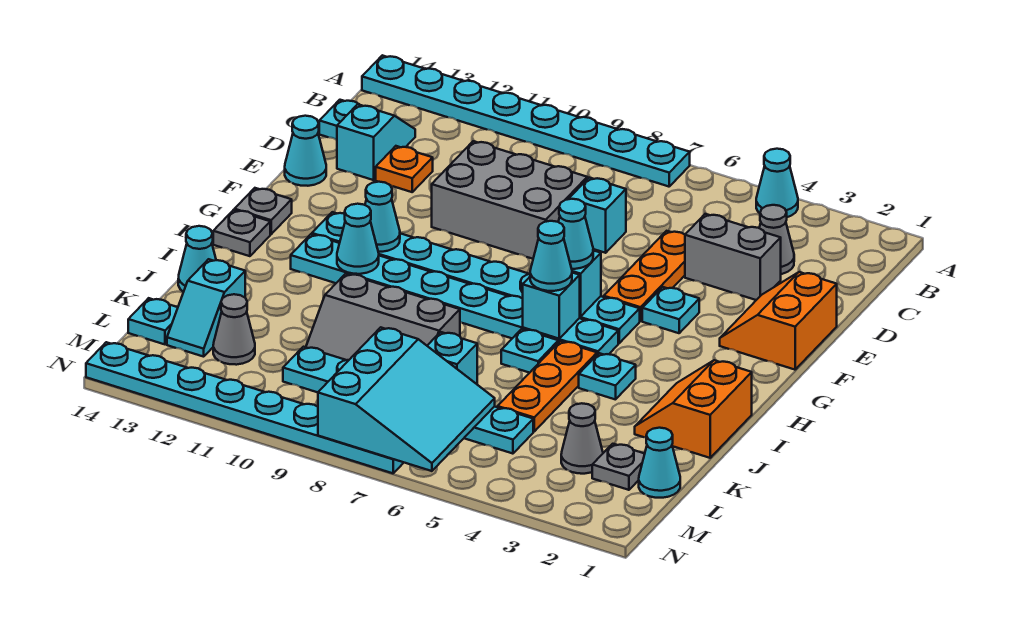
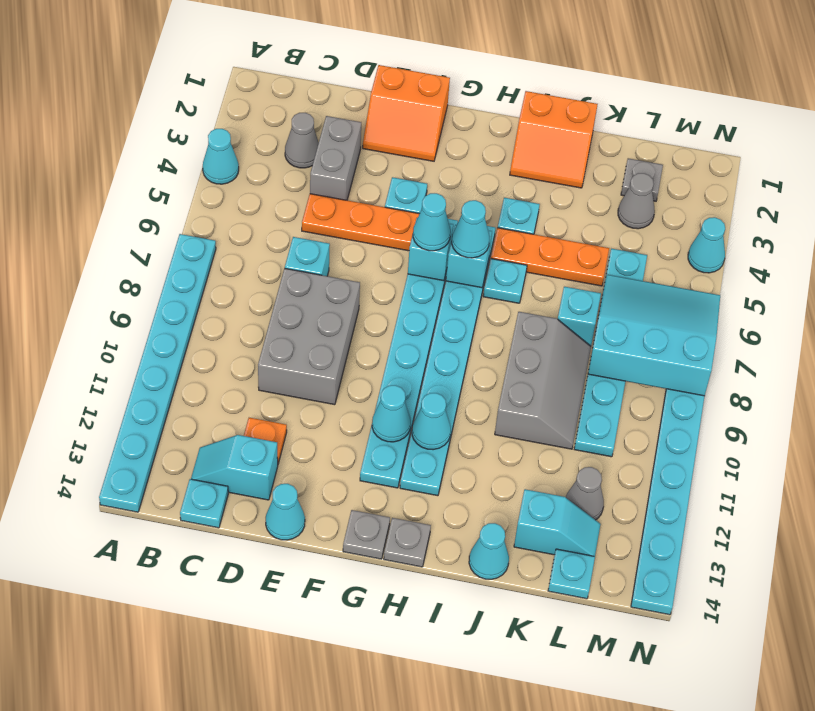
cyan cone L1 level 1 -> cyan cone N4 level 1

